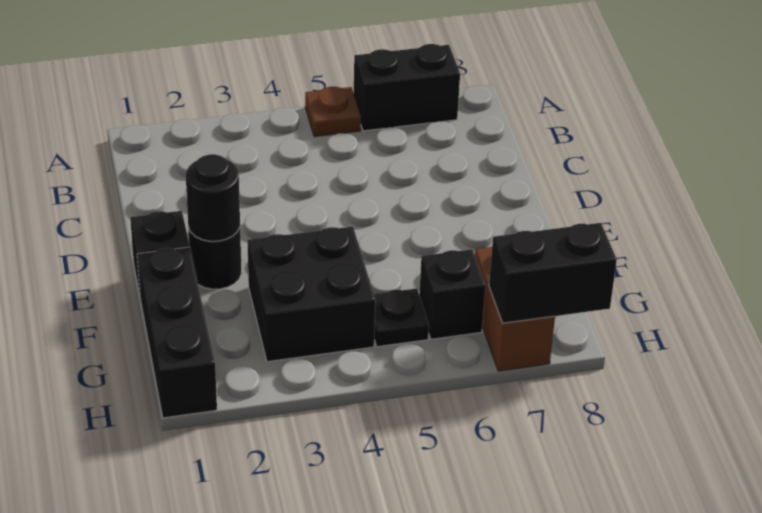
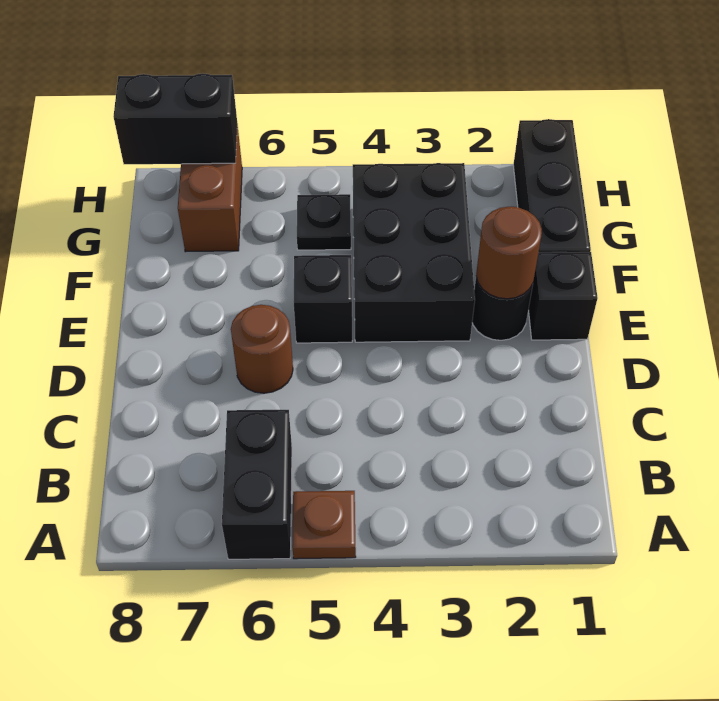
black brick A6:A7 level 1 -> black brick A6:B6 level 1
none -> brown round brick D6 level 1
black round brick E2 level 2 -> brown round brick E2 level 2
black brick F3:G4 level 1 -> black brick E3:G4 level 1
black brick G6 level 1 -> black brick E5 level 1

